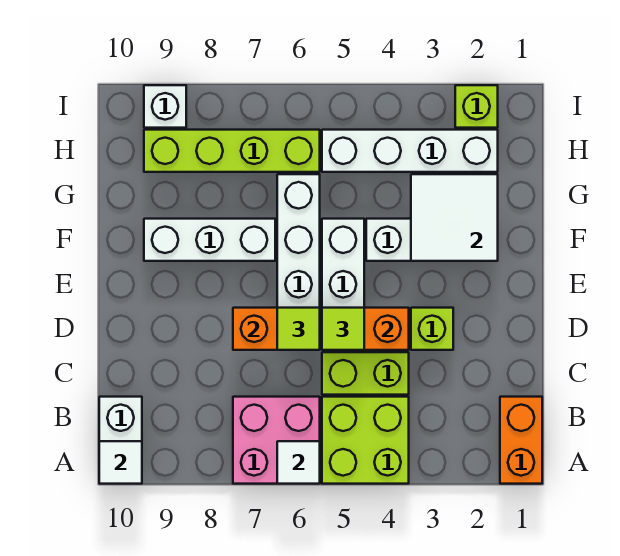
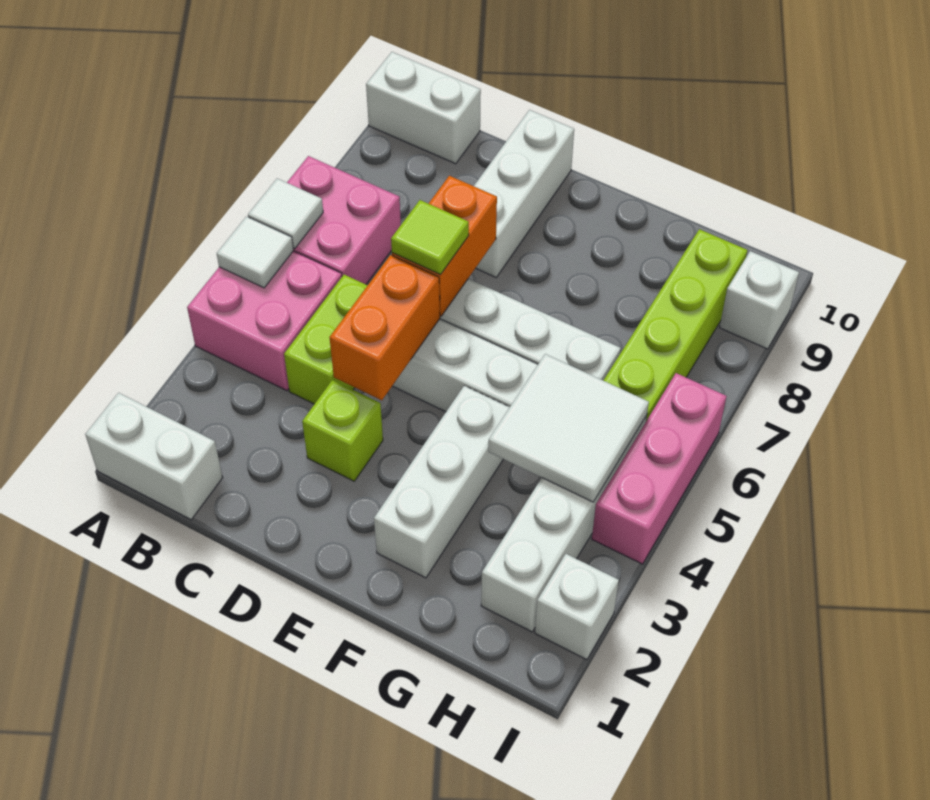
orange brick A1:B1 level 1 -> white brick A1:B1 level 1
lime brick A4:B5 level 1 -> pink brick A4:B5 level 1
white tile A10 level 2 -> white tile A5 level 2
lime tile D5 level 3 -> none
white tile F2:G3 level 2 -> white tile G4:H5 level 2
white brick F7:F9 level 1 -> white brick D8:D10 level 1
lime brick I2 level 1 -> white brick I2 level 1
none -> pink brick I4:I6 level 1

